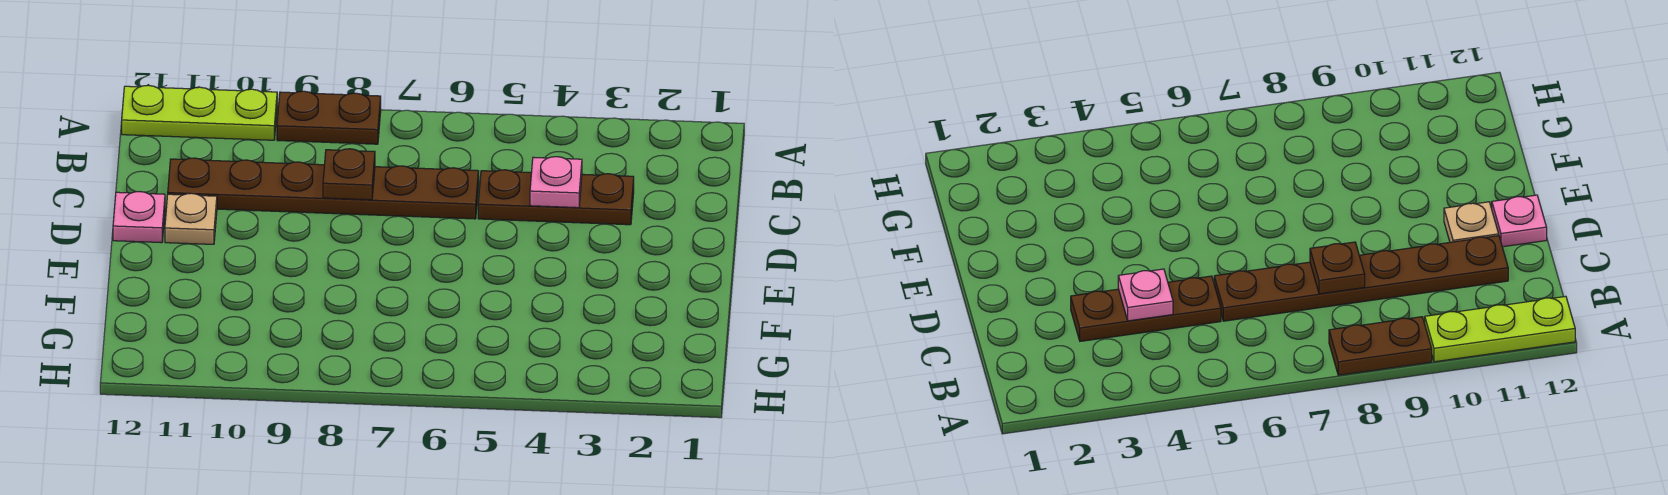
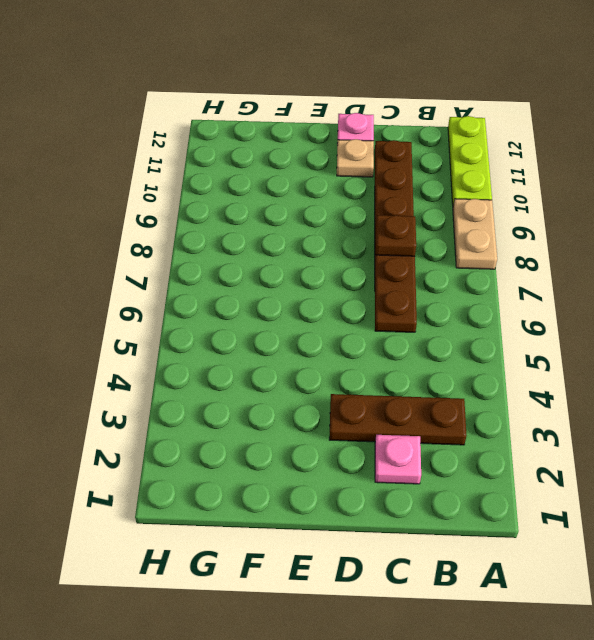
brown plate A8:A9 level 1 -> tan plate A8:A9 level 1
brown plate C3:C5 level 1 -> brown plate B3:D3 level 1
pink plate C4 level 2 -> pink plate C2 level 1

